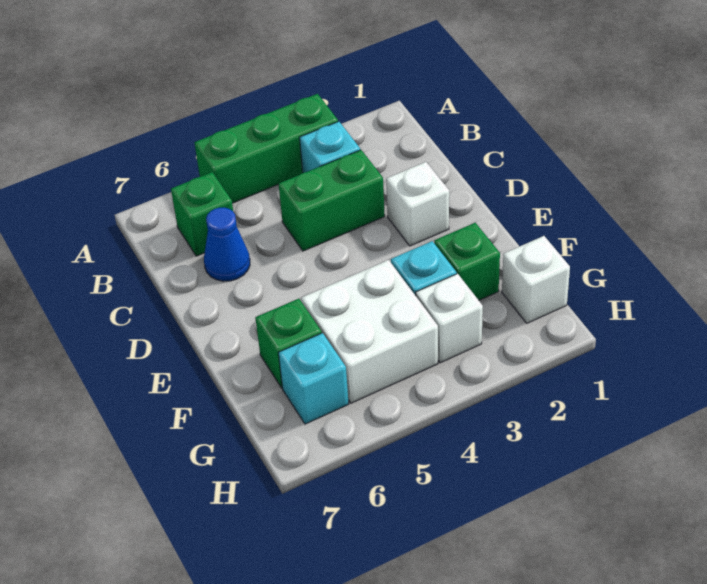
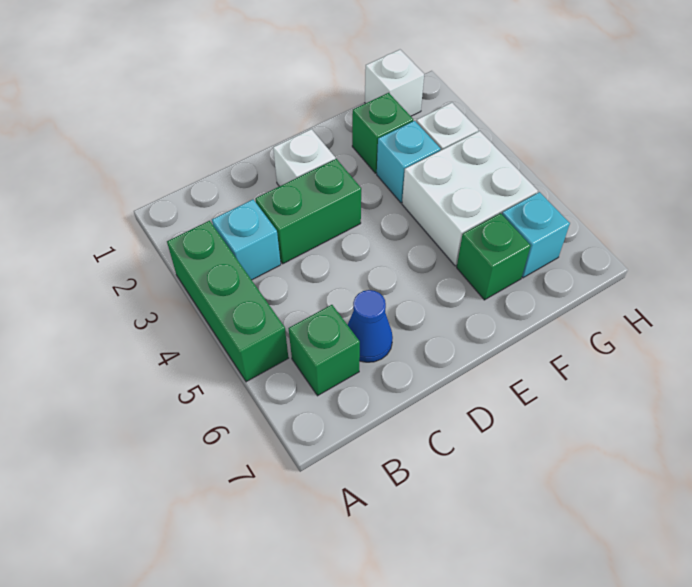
green brick C3:C4 level 1 -> green brick C3:D3 level 1

